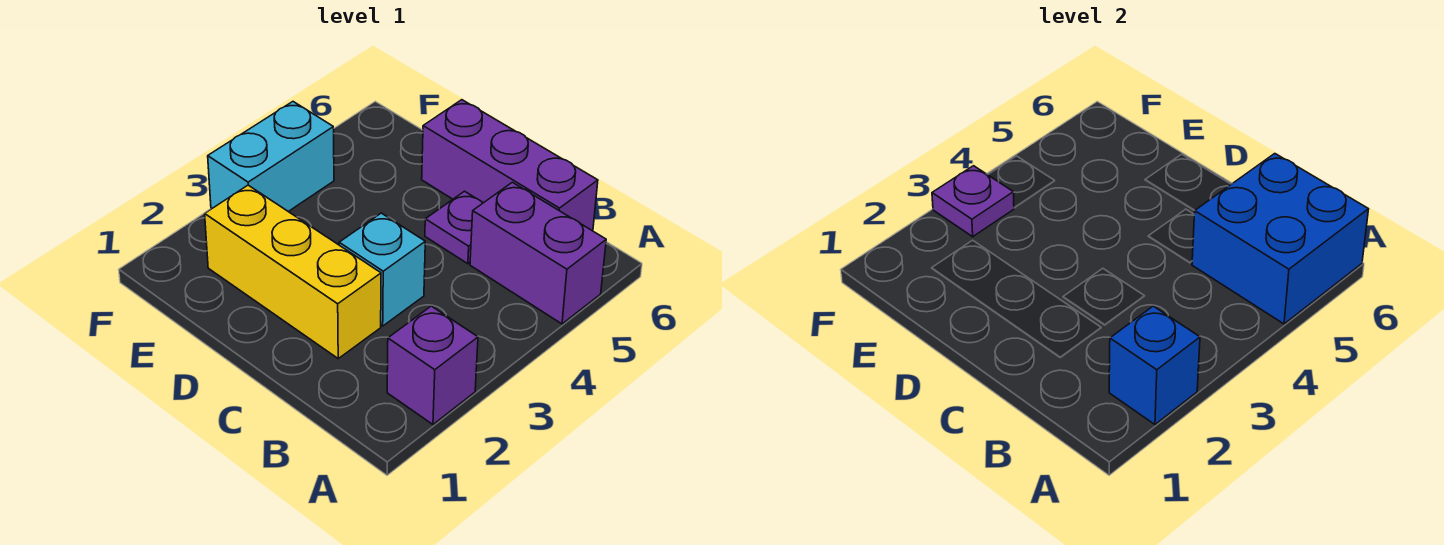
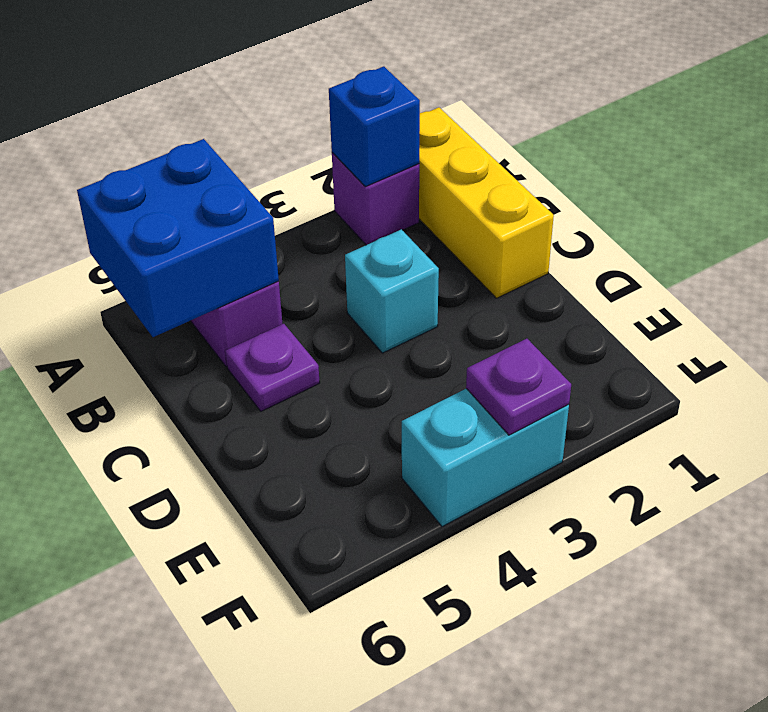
purple brick B6:D6 level 1 -> none
yellow brick C2:E2 level 1 -> yellow brick A1:C1 level 1

